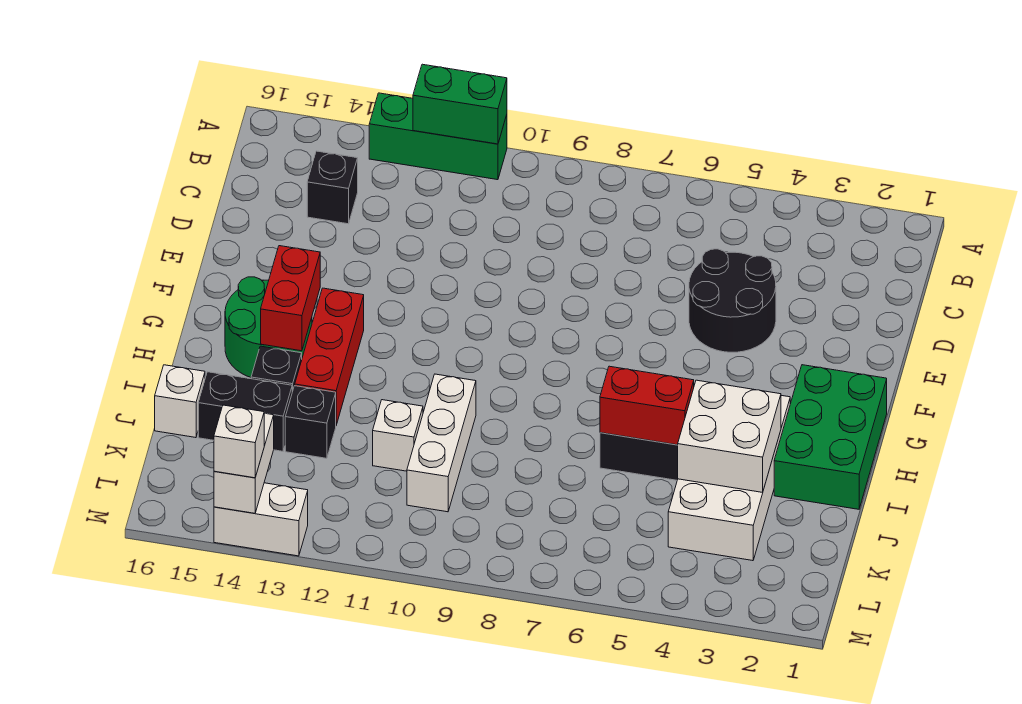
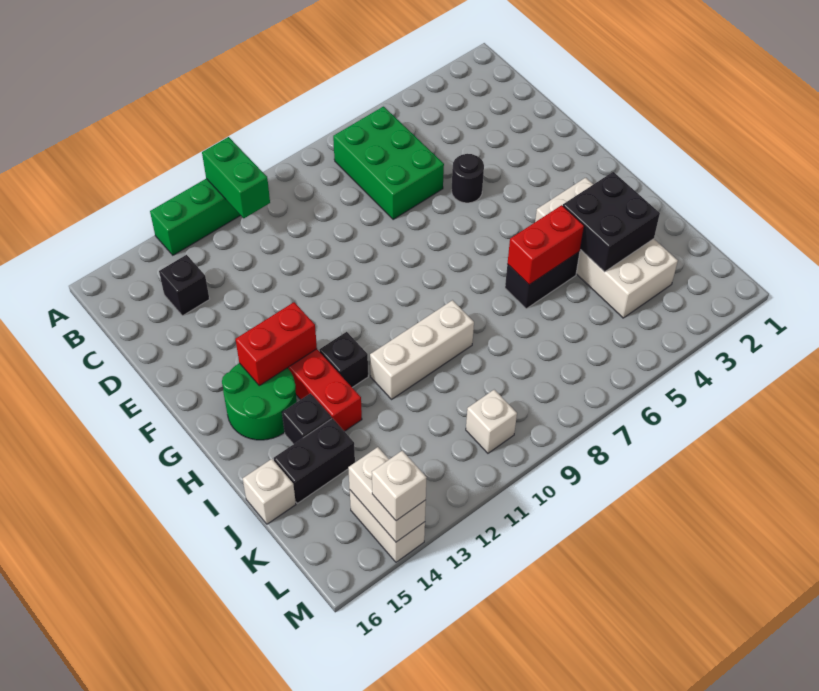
green brick A11:A12 level 2 -> green brick A11:B11 level 2
black round brick D4:E5 level 1 -> black round brick E5 level 1
green brick G1:I2 level 1 -> green brick B6:D7 level 1
red brick G14:H14 level 2 -> red brick G13:G14 level 2
white brick I3:J4 level 2 -> black brick I3:J4 level 2
white brick I10:K10 level 1 -> white brick I9:I11 level 1
white brick J11 level 1 -> white brick L10 level 1
black brick J13 level 1 -> black brick H12 level 1
white brick M13:M14 level 1 -> white brick L14:M14 level 1

